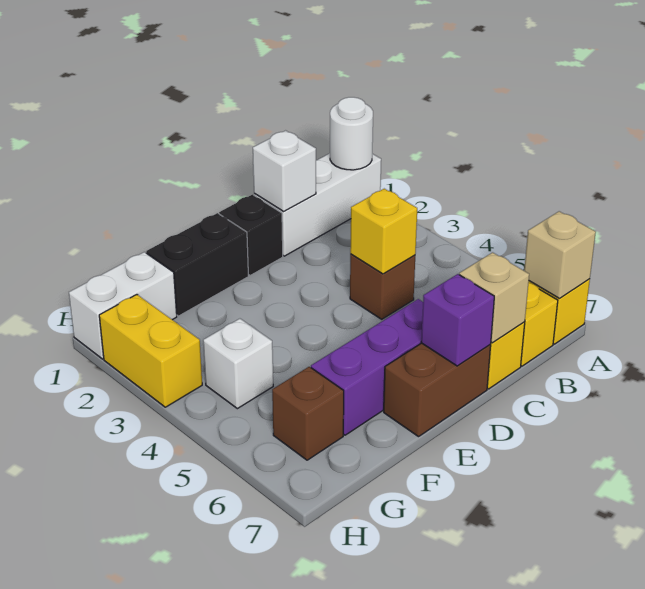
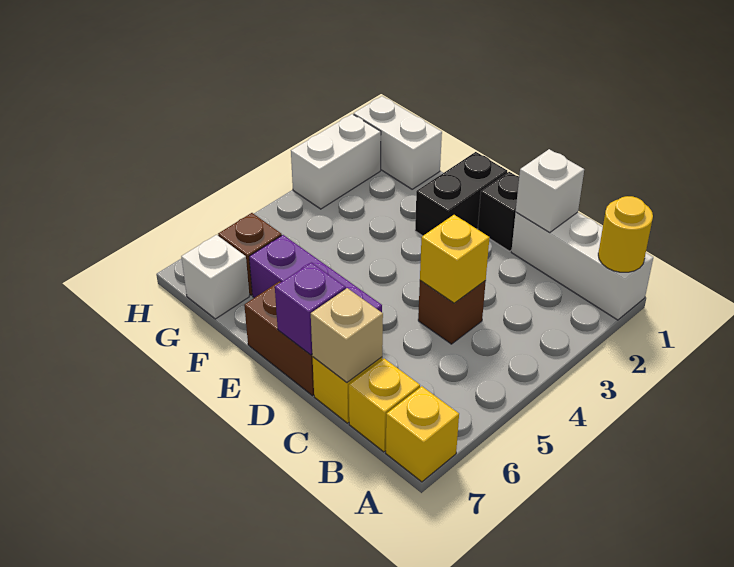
white round brick A1 level 2 -> yellow round brick A1 level 2
tan brick A7 level 2 -> none
black brick E1:F1 level 1 -> black brick E1:E2 level 1
white brick G4 level 1 -> white brick G7 level 1
yellow brick H2:H3 level 1 -> white brick H2:H3 level 1

